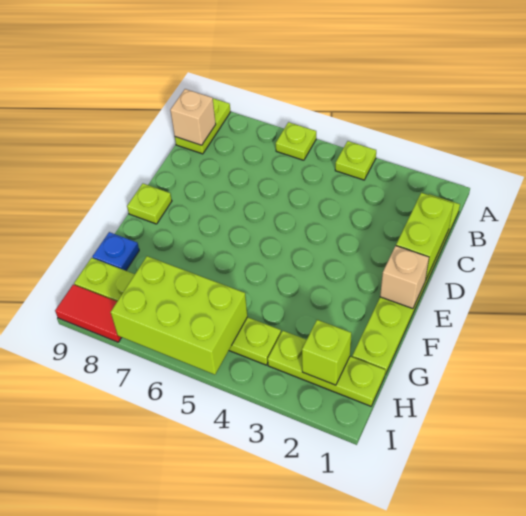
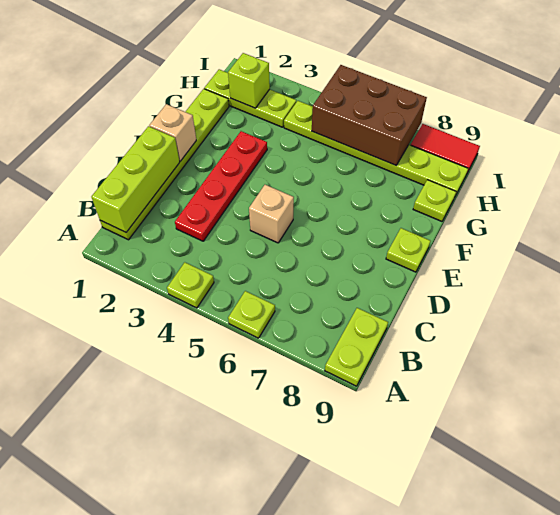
tan brick B9 level 2 -> tan brick D5 level 1
lime brick C1:D1 level 2 -> lime brick B1:D1 level 2
none -> red plate C3:F3 level 1
blue plate G9 level 1 -> lime plate G9 level 1
lime brick H5:I7 level 2 -> brown brick H5:I7 level 2

